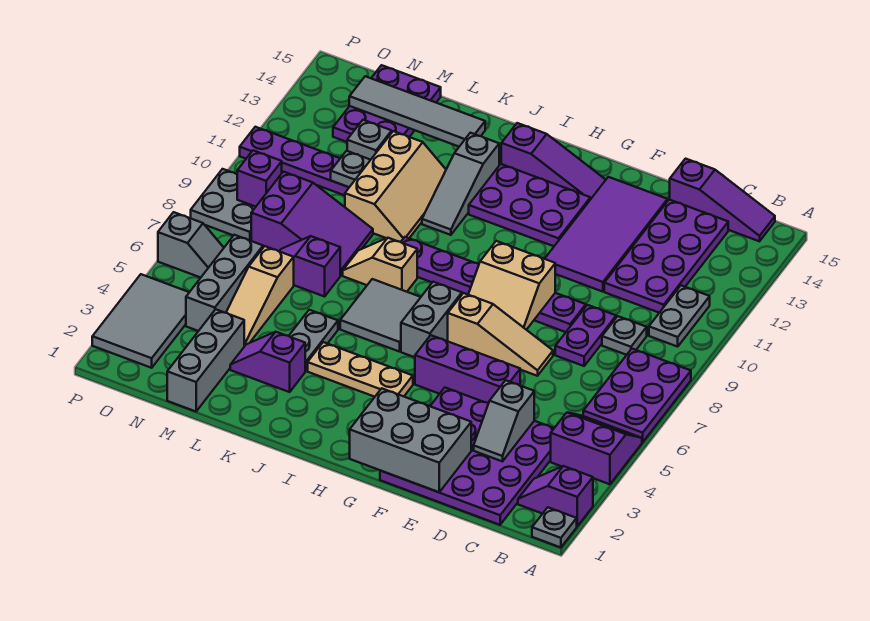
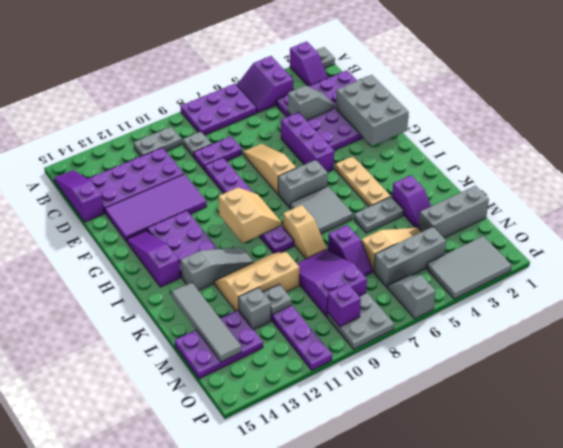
tan slope F8:G9 level 2 top 9 -> tan slope H9:I10 level 2 top 10

